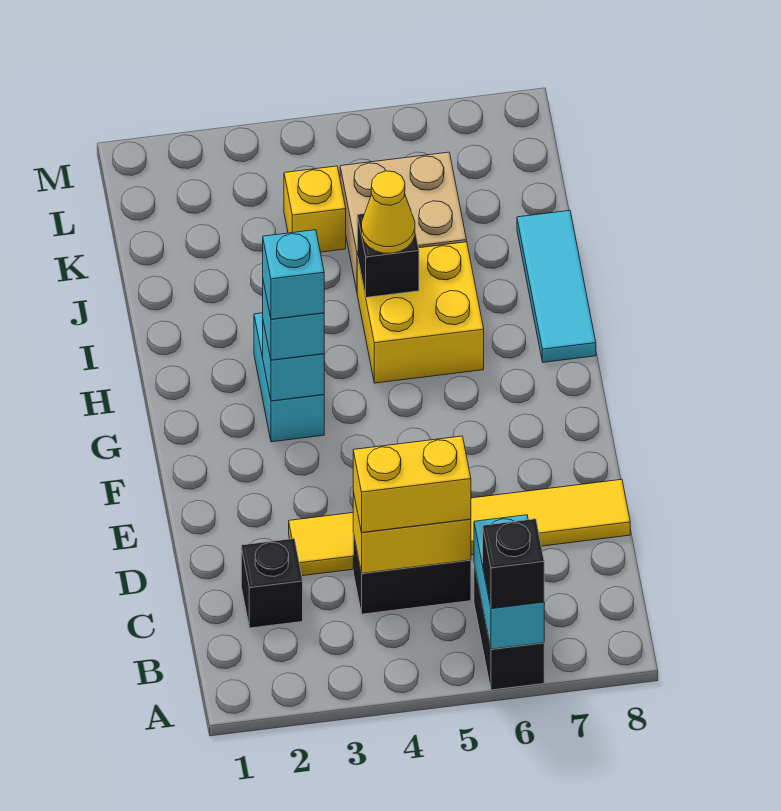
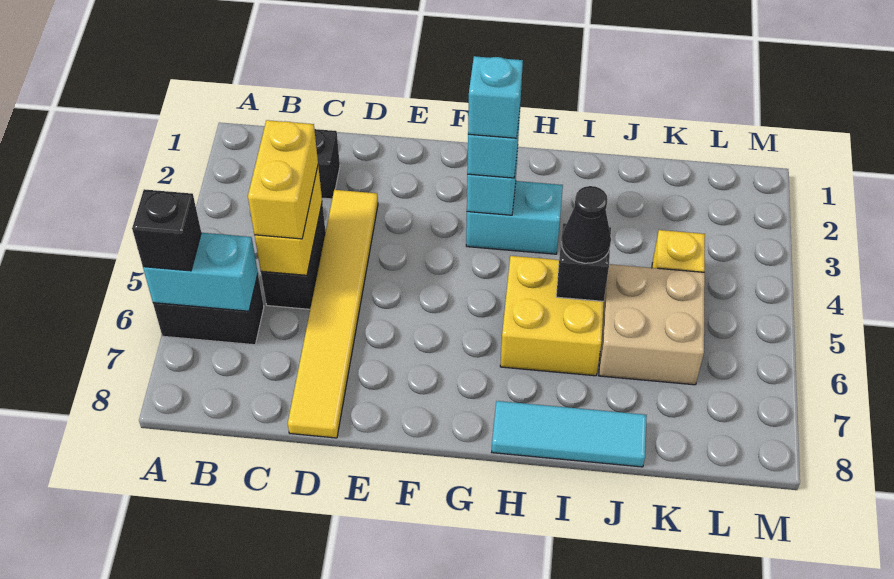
yellow cone I5 level 3 -> black cone I5 level 3

